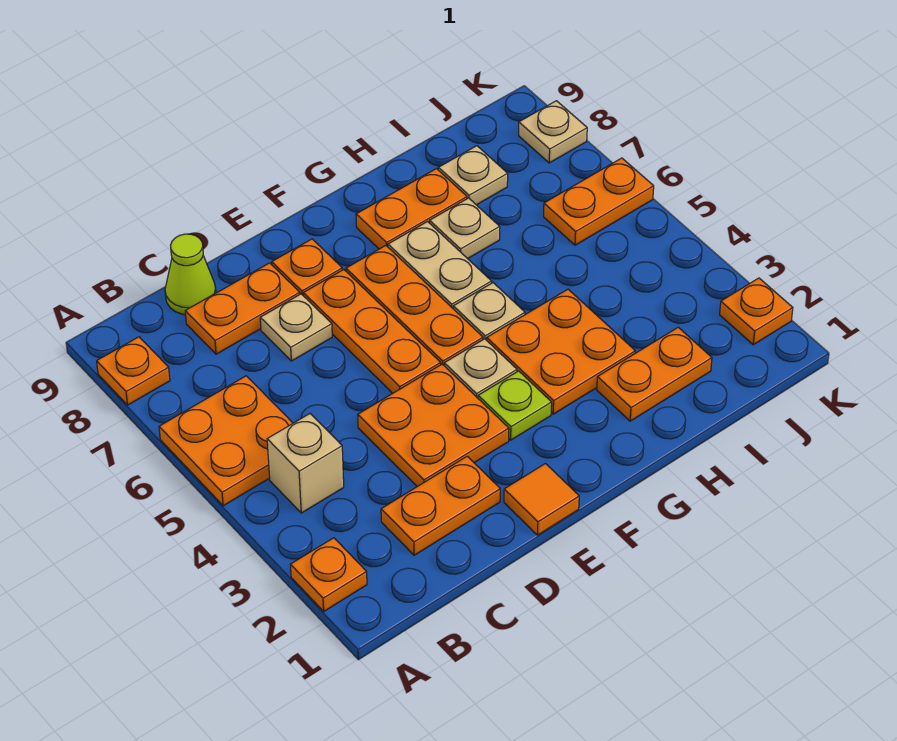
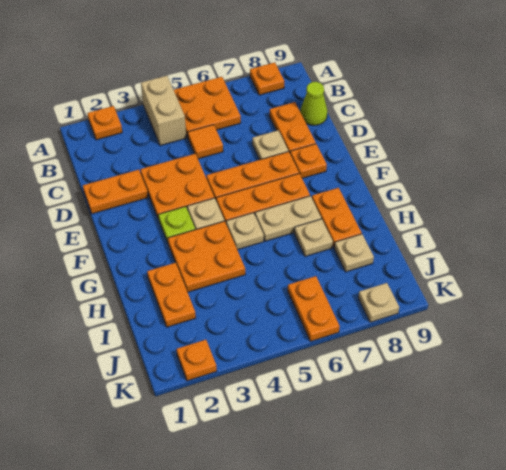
tan brick B4 level 1 -> tan brick A4:B4 level 1
orange plate C2:D2 level 1 -> orange plate D1:D2 level 1
orange tile E1 level 1 -> orange tile C5 level 1

